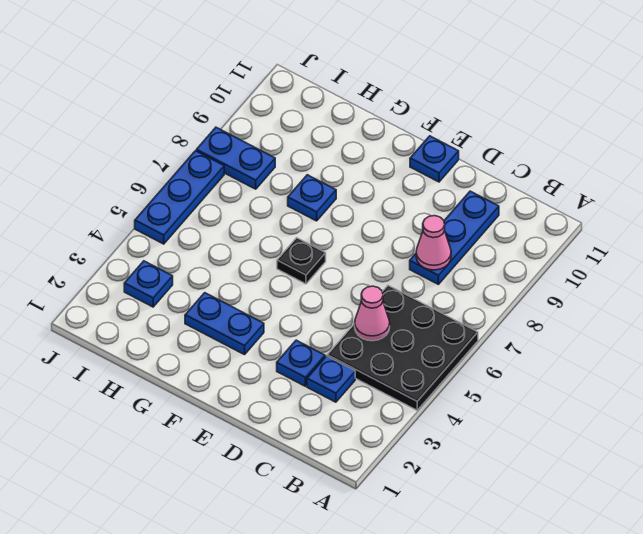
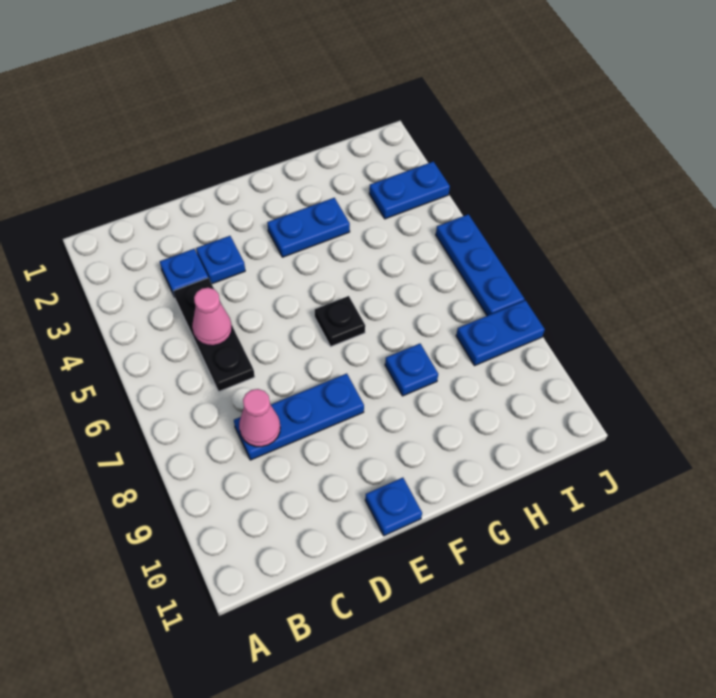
black plate A4:C6 level 1 -> black plate C4:C6 level 1
blue plate C8:C10 level 1 -> blue plate C8:E8 level 1
blue plate I3 level 1 -> blue plate I3:J3 level 1

